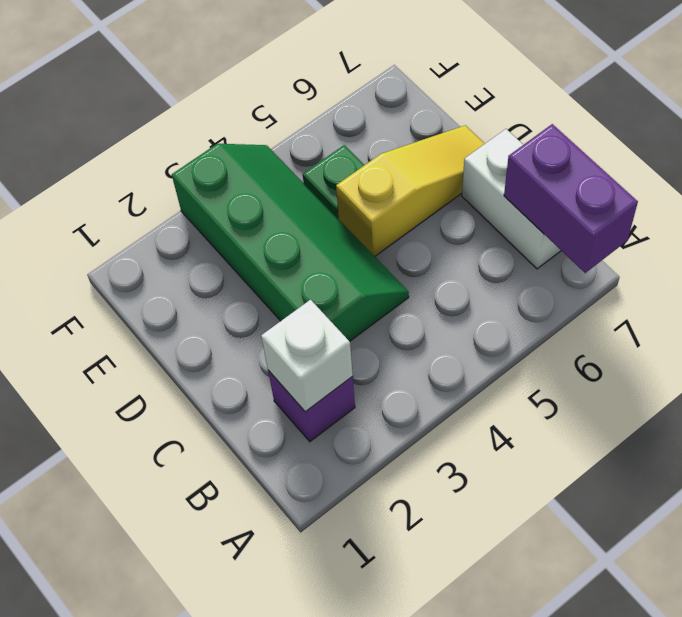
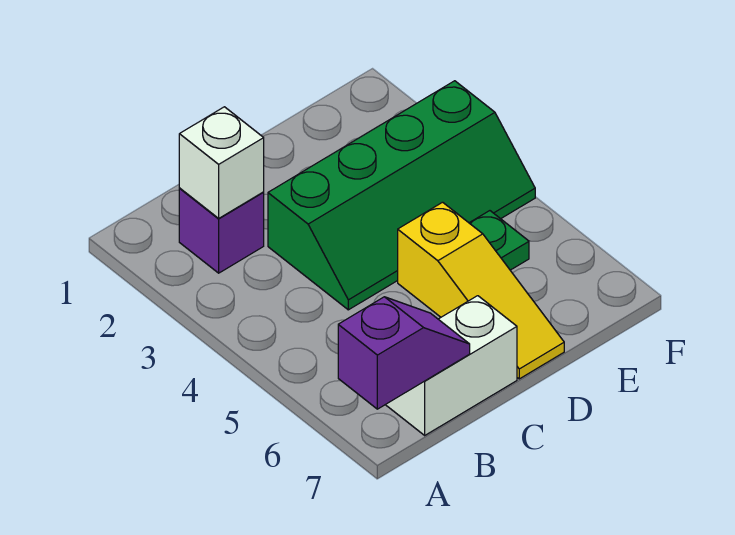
purple brick A7:B7 level 2 -> purple slope A7:B7 level 2 top A

